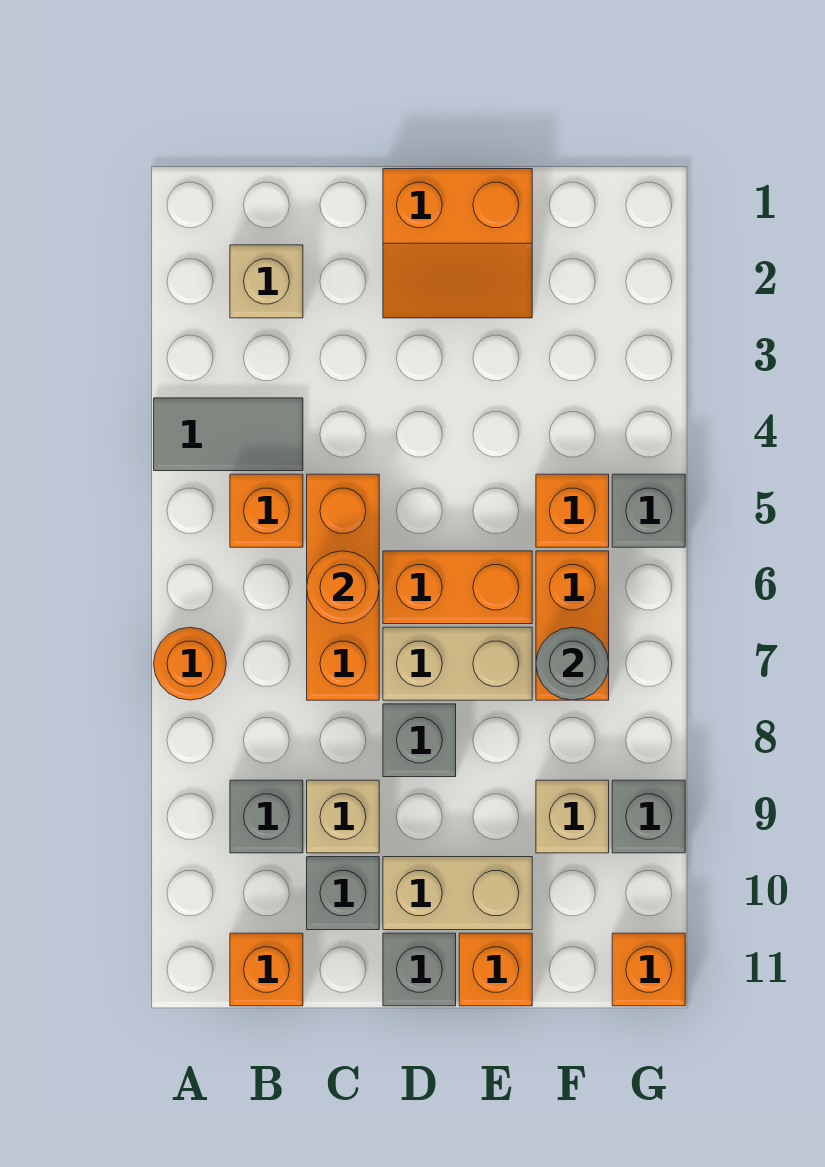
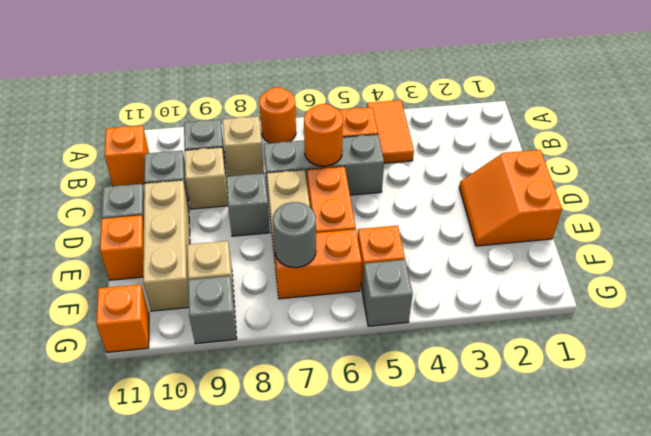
grey tile A4:B4 level 1 -> orange tile A4:B4 level 1
tan brick B2 level 1 -> tan brick B8 level 1
orange brick C5:C7 level 1 -> grey brick C5:C7 level 1
tan brick D10:E10 level 1 -> tan brick D10:F10 level 1

